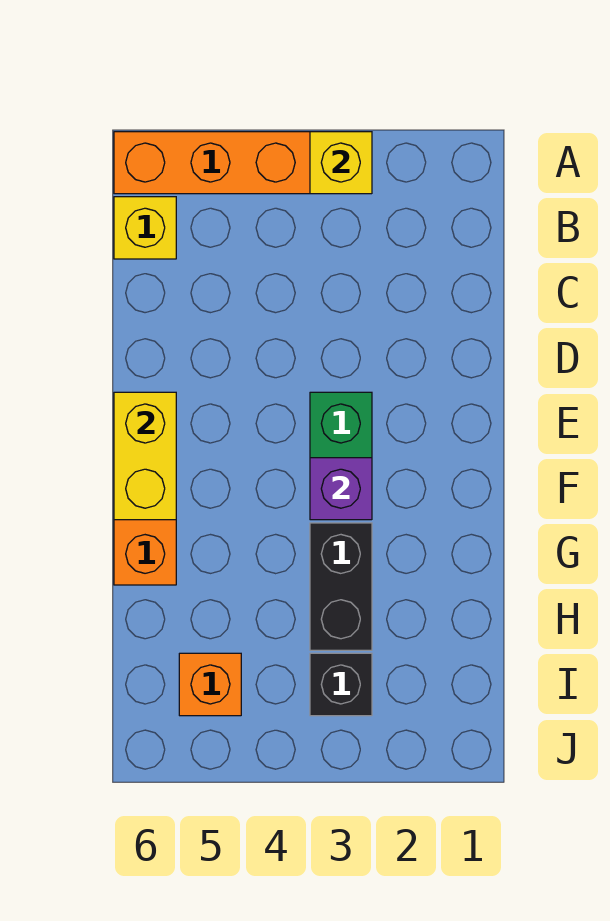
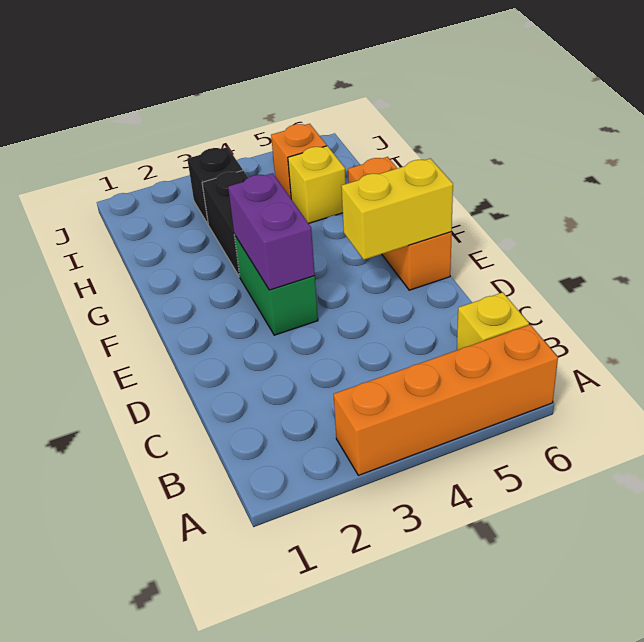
yellow brick A3 level 2 -> yellow brick H5 level 1
yellow brick E6:F6 level 2 -> yellow brick E5:E6 level 2
purple brick F3 level 2 -> purple brick E3:F3 level 2

